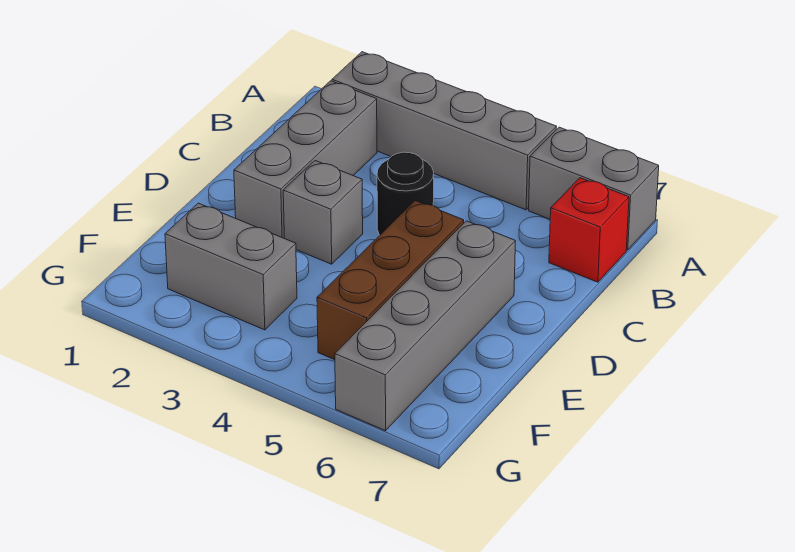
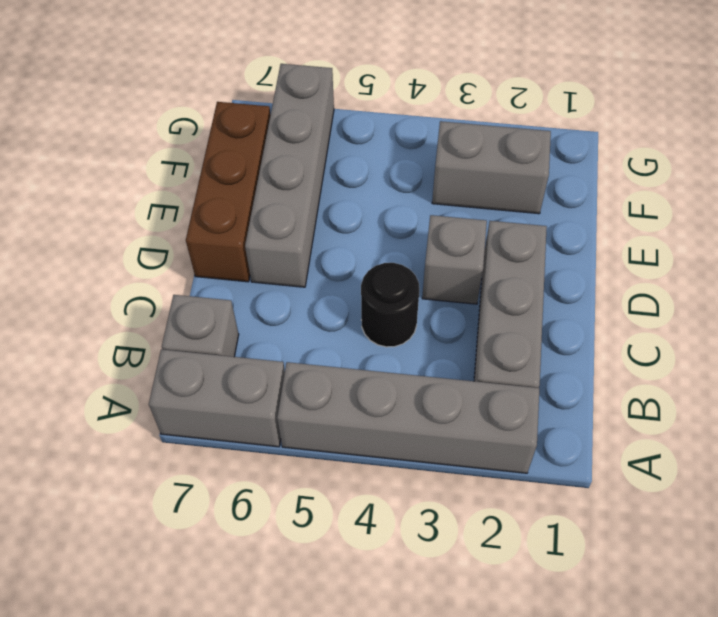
red brick B7 level 1 -> grey brick B7 level 1
brown brick D5:F5 level 1 -> brown brick D7:F7 level 1

